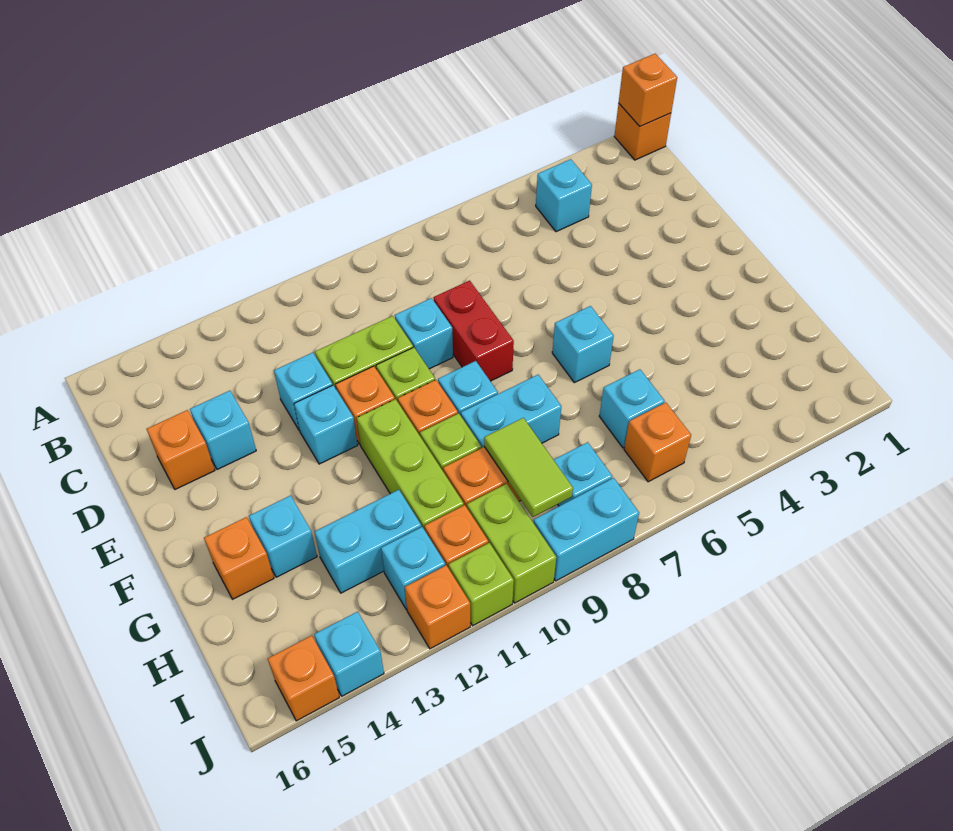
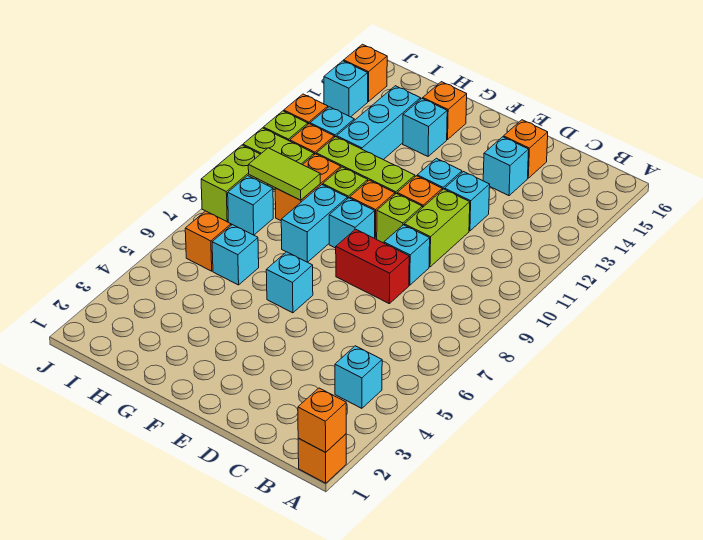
cyan brick H12:H13 level 1 -> cyan brick H12:H14 level 1
cyan brick J8:J9 level 1 -> lime brick J8:J9 level 1

